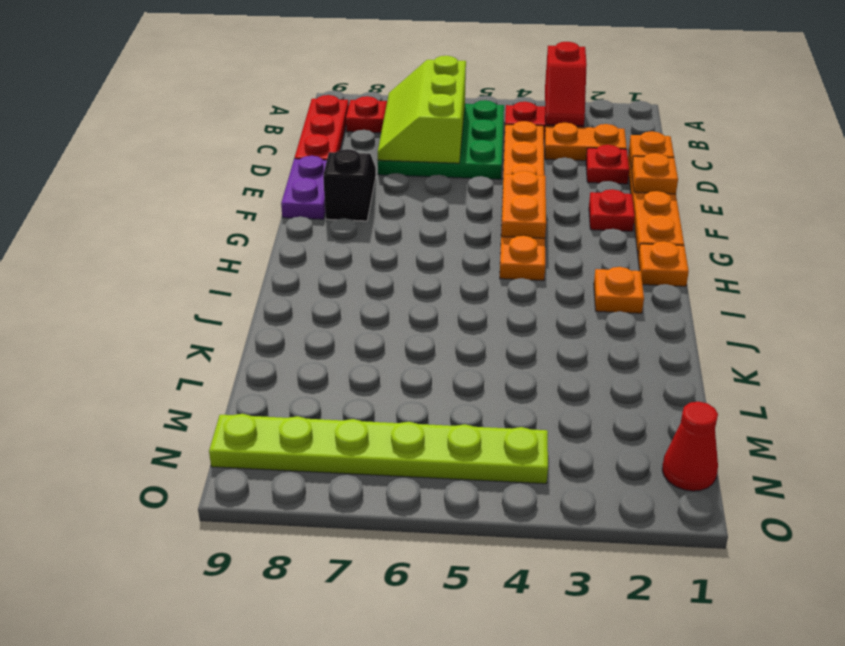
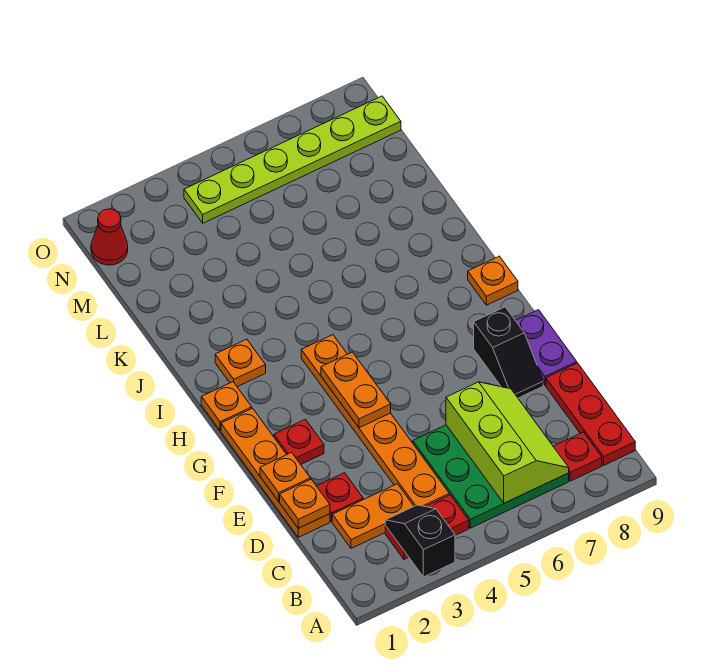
red slope A3:B3 level 2 top A -> black slope A3:B3 level 2 top A
none -> orange plate H9 level 1

